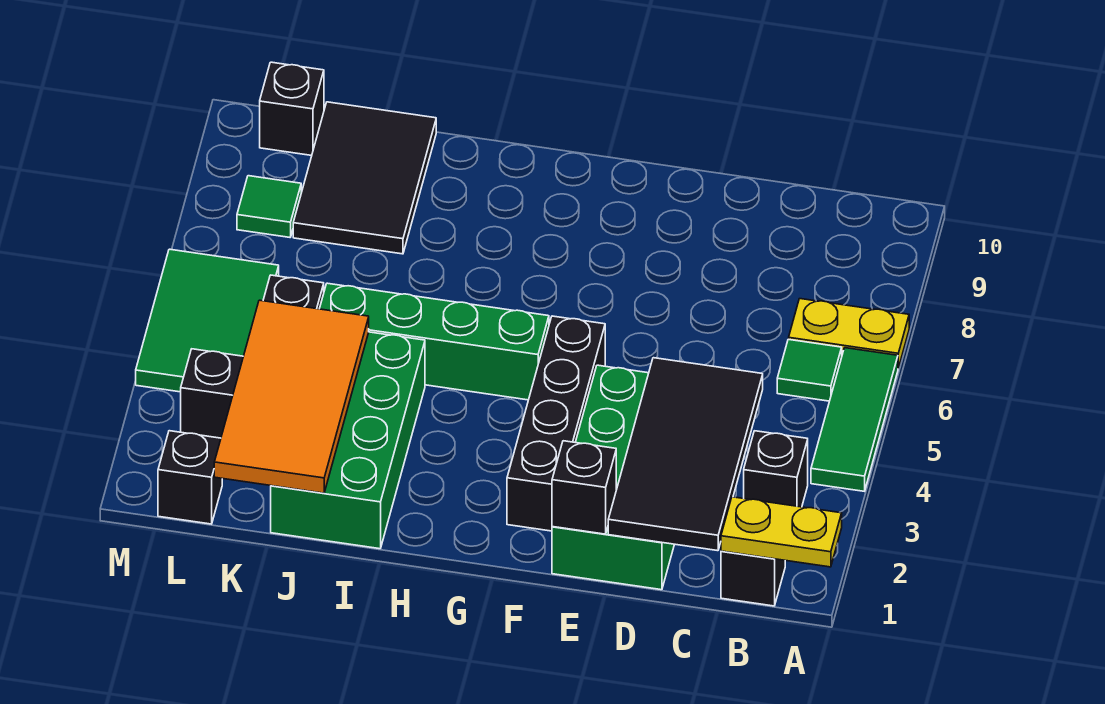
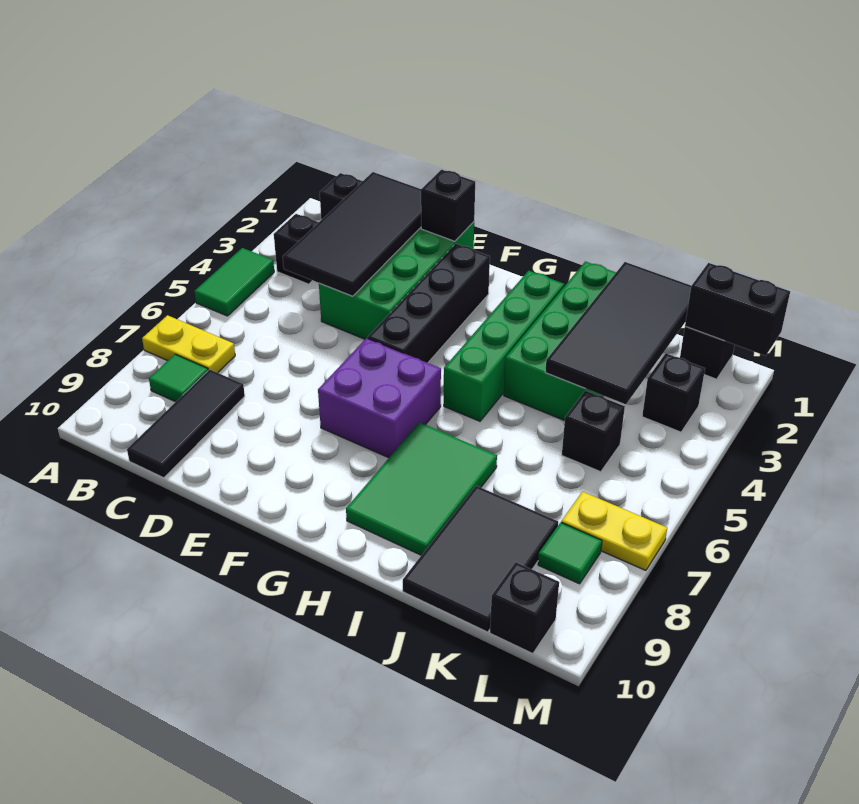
yellow plate A1:B1 level 2 -> yellow plate L7:M7 level 1
green tile A4:A6 level 1 -> green tile A4:A5 level 1
green tile B6 level 1 -> green tile B8 level 1
none -> black tile C8:C10 level 1
none -> purple brick F6:G7 level 1
green brick G5:J5 level 1 -> green brick H2:H5 level 1
orange tile J1:K4 level 2 -> black tile J1:K4 level 2
none -> black brick L1:M1 level 2
green tile L4:M6 level 1 -> green tile H7:I9 level 1

